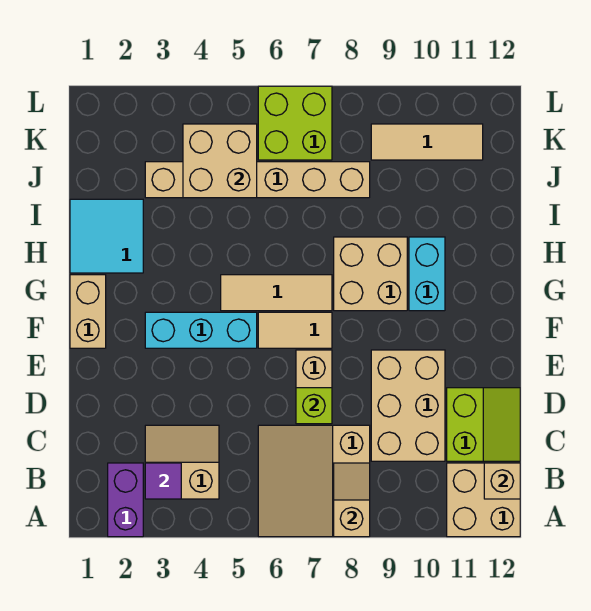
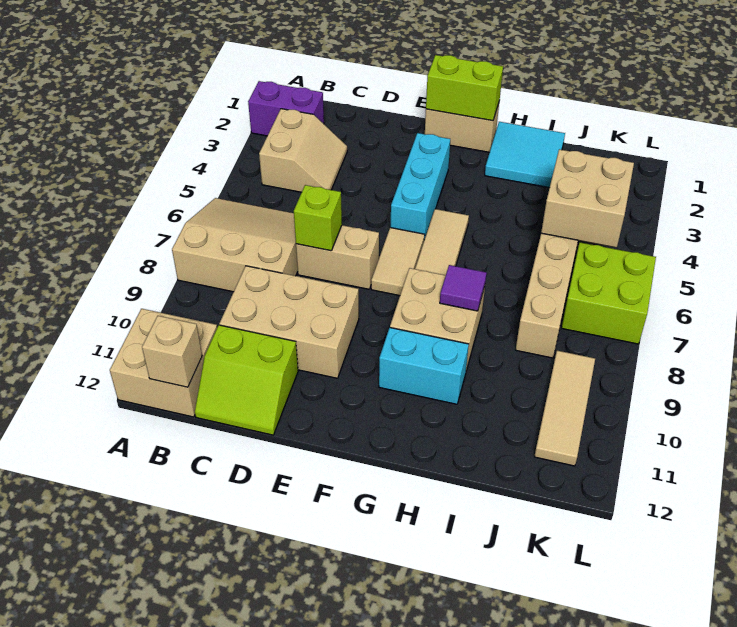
tan slope A8:B8 level 2 top A -> none
purple tile B3 level 2 -> purple tile H8 level 2
none -> lime brick F1:G1 level 2

